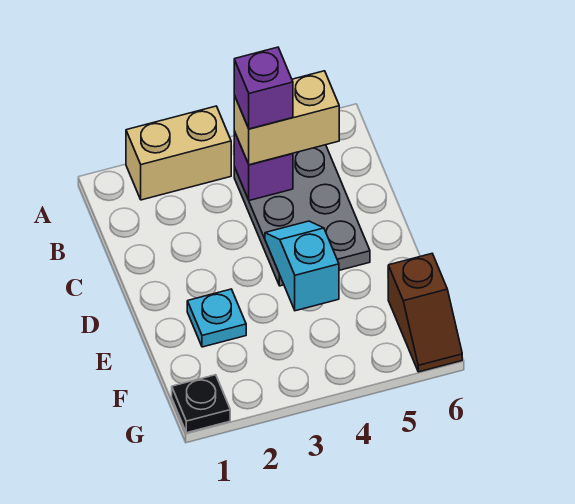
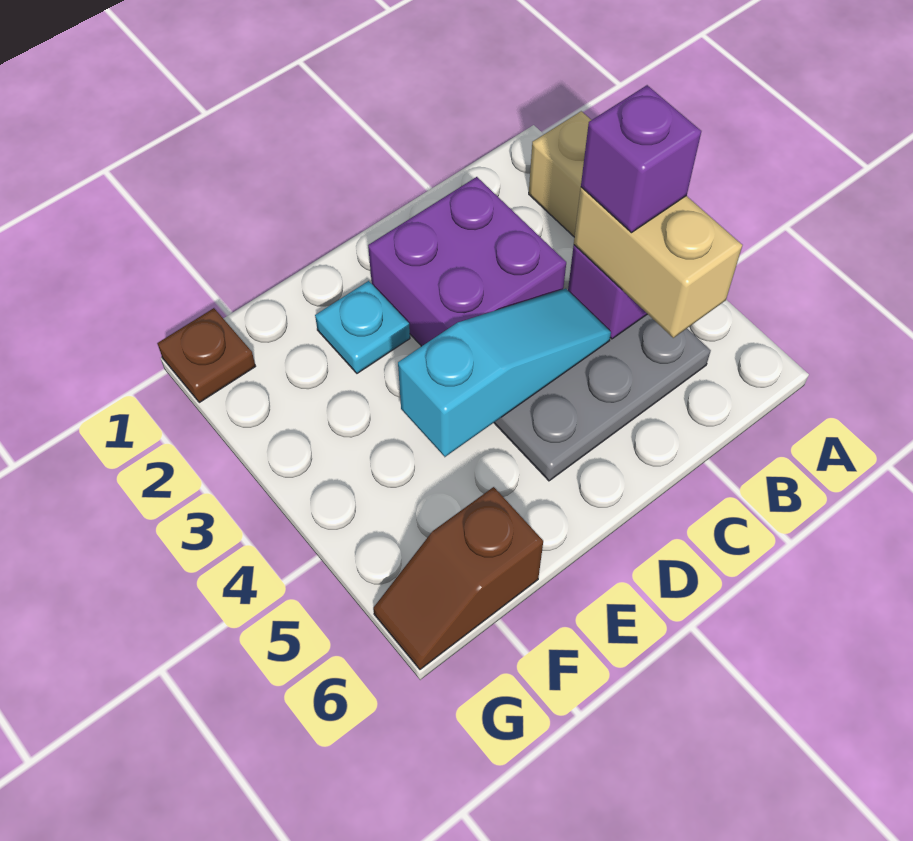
none -> purple brick C2:D3 level 1
cyan slope D4:E4 level 2 top E -> cyan slope C4:E4 level 2 top E
black plate G1 level 1 -> brown plate G1 level 1

